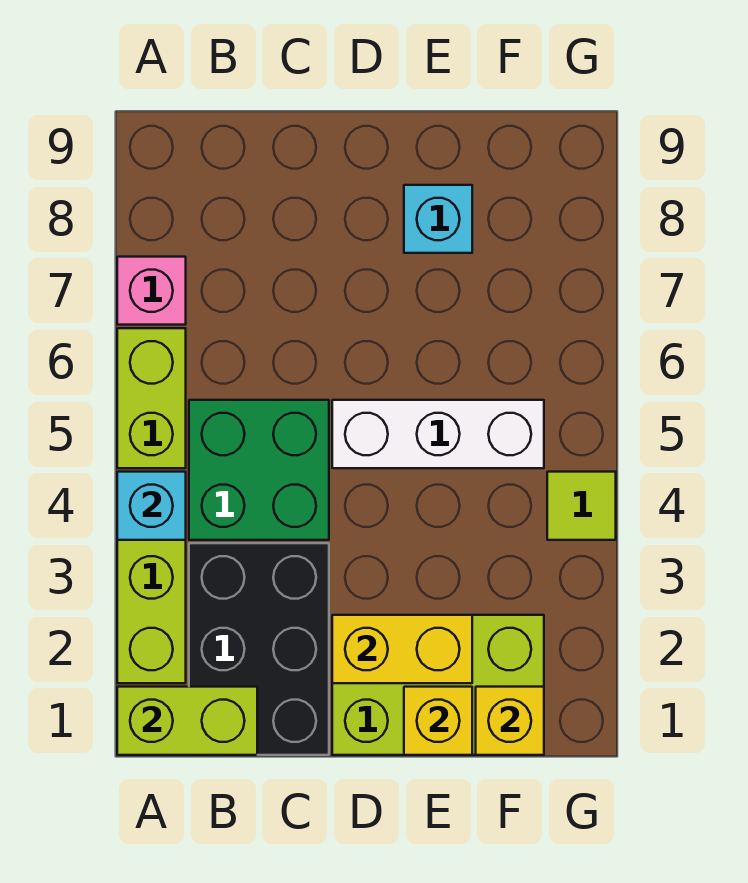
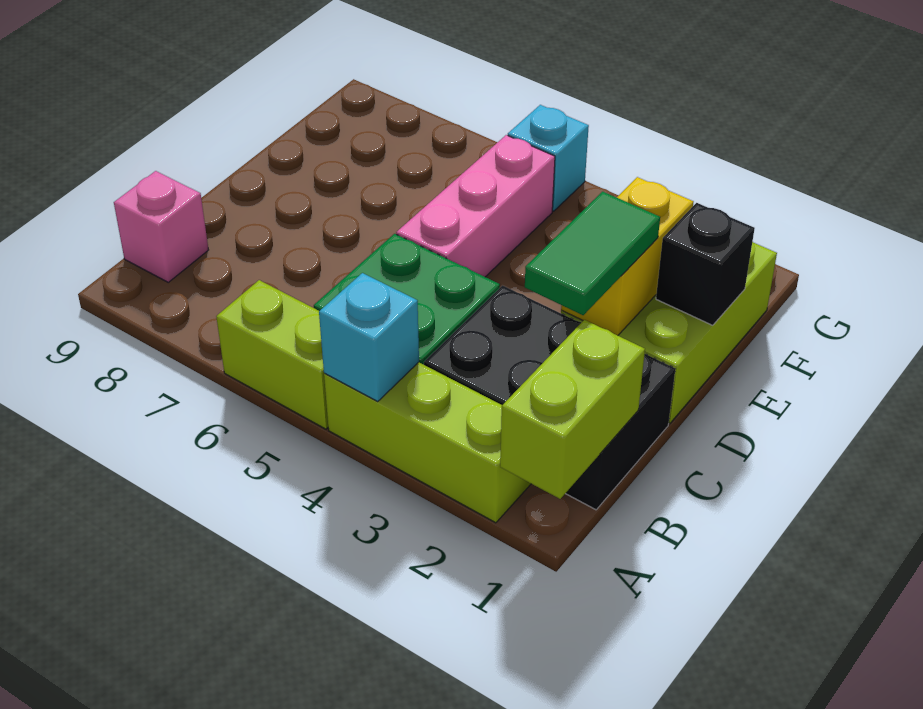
pink brick A7 level 1 -> pink brick B9 level 1
none -> green tile C2:D2 level 3
white brick D5:F5 level 1 -> pink brick D5:F5 level 1
yellow brick E1 level 2 -> black brick E1 level 2
cyan brick E8 level 1 -> cyan brick G5 level 1
yellow brick F1 level 2 -> none
lime tile G4 level 1 -> none

